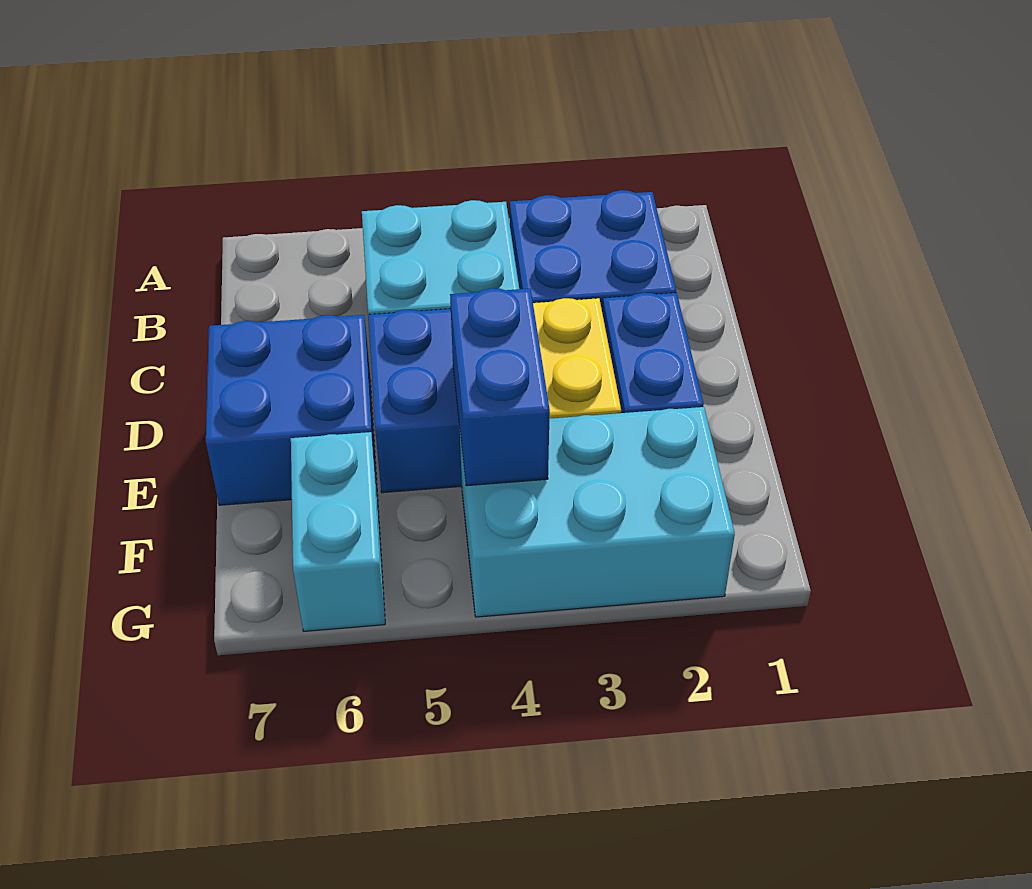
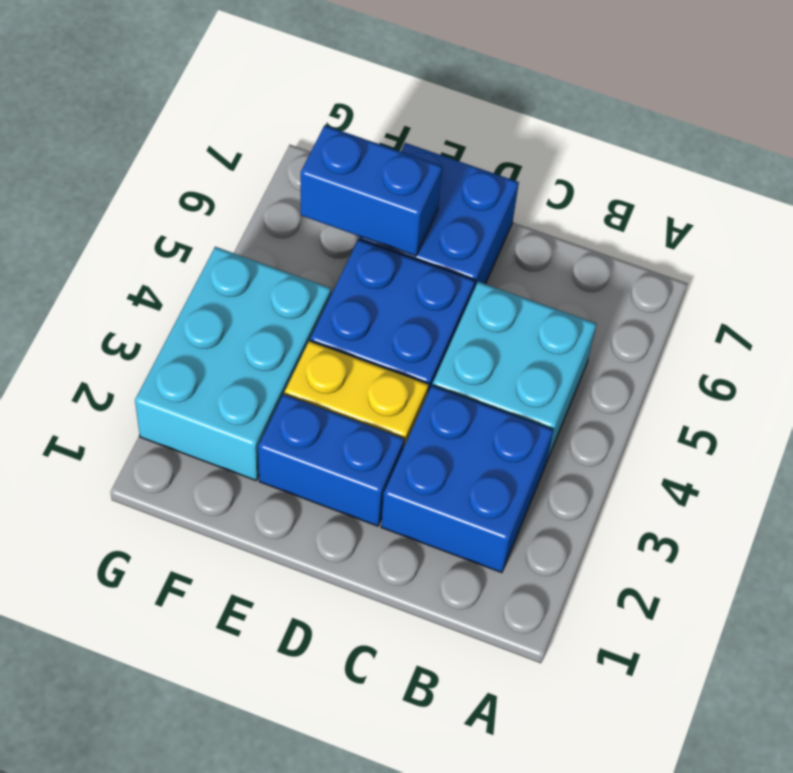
blue brick E4:F4 level 2 -> blue brick E6:F6 level 2
cyan brick F6:G6 level 1 -> none

